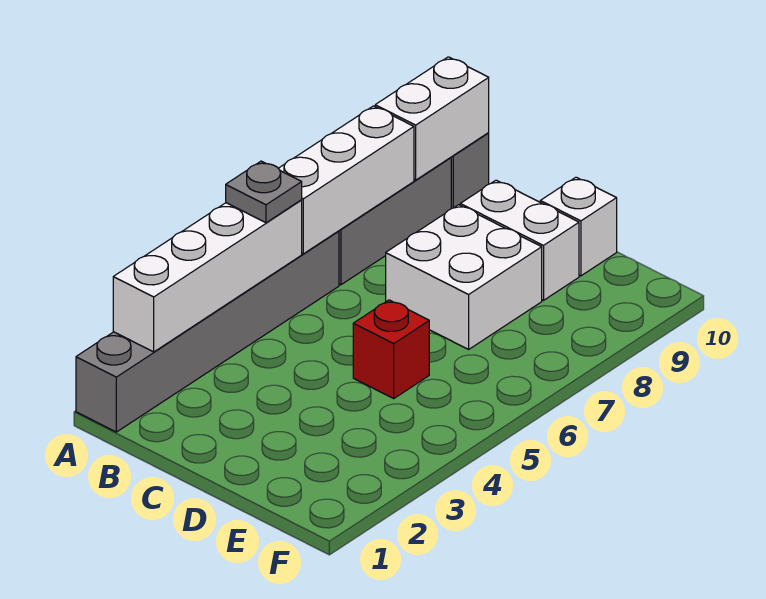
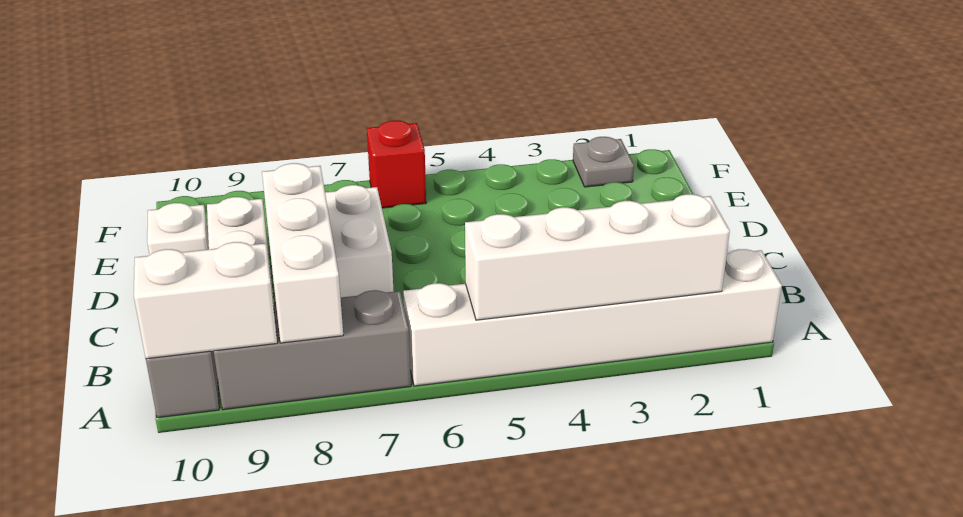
grey brick A1:A6 level 1 -> white brick A1:A6 level 1
grey plate A5 level 3 -> grey plate F2 level 1
white brick A6:A8 level 2 -> white brick A8:C8 level 2
red brick D5 level 1 -> red brick F6 level 1

